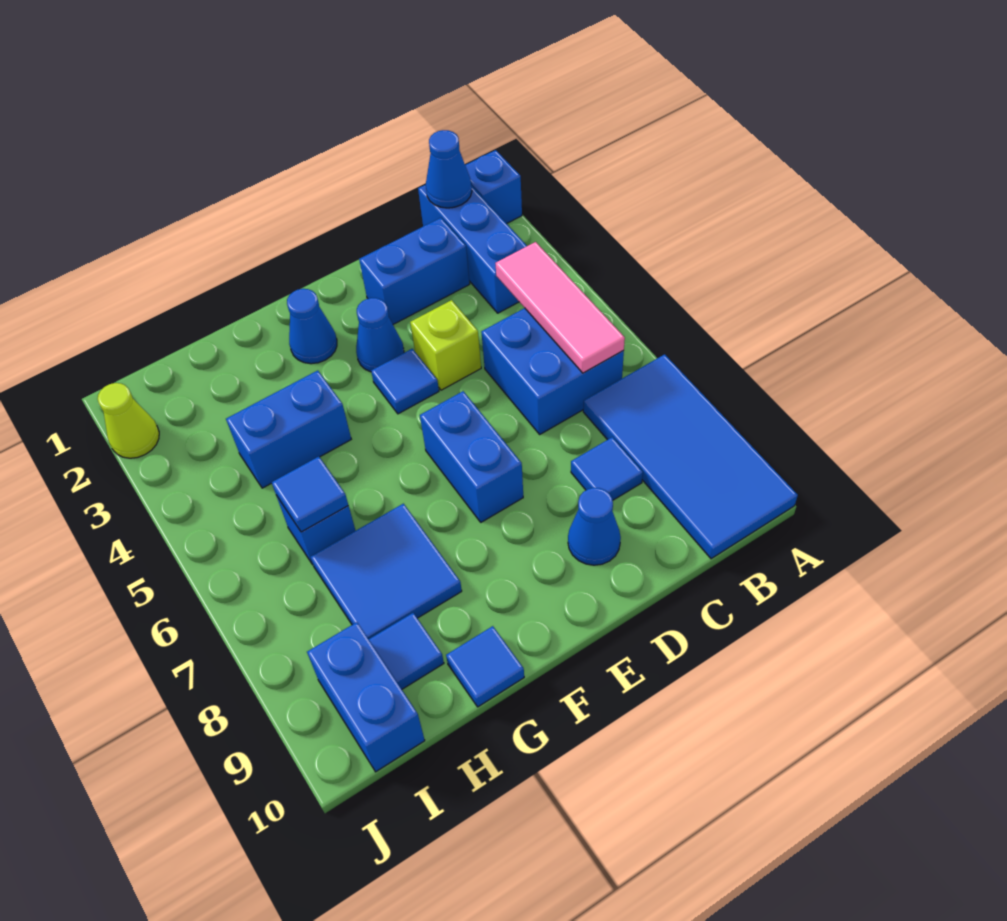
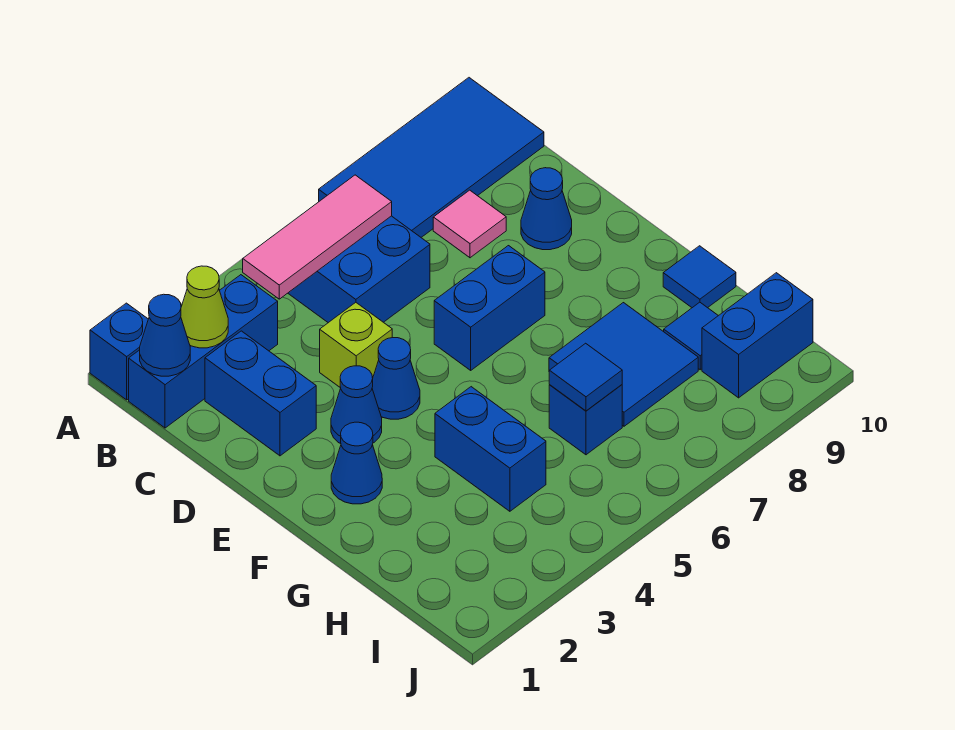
blue tile C8 level 1 -> pink tile C8 level 1
blue tile E4 level 1 -> blue cone E4 level 1
lime cone J2 level 1 -> lime cone B2 level 2

